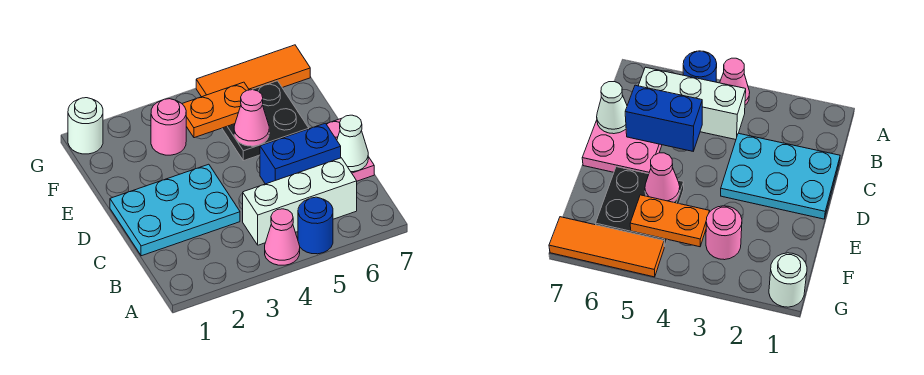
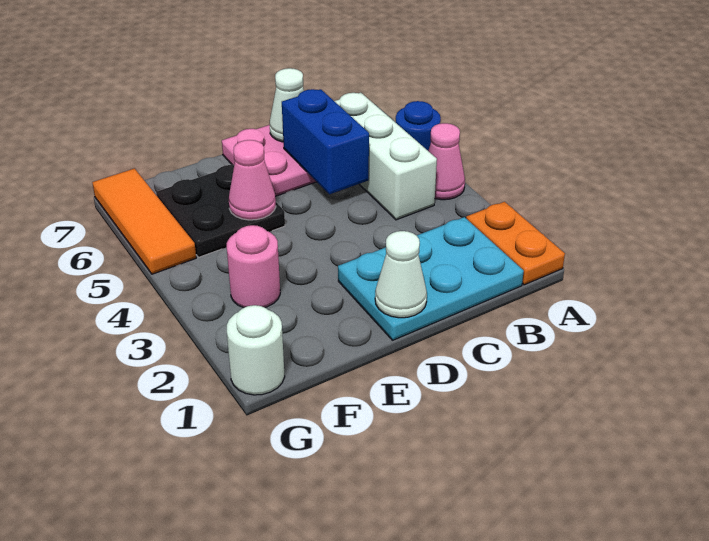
cyan plate C1:D3 level 1 -> cyan plate B1:D2 level 1
none -> white cone D1 level 2
orange plate F4:F5 level 2 -> orange plate A1:A2 level 1

